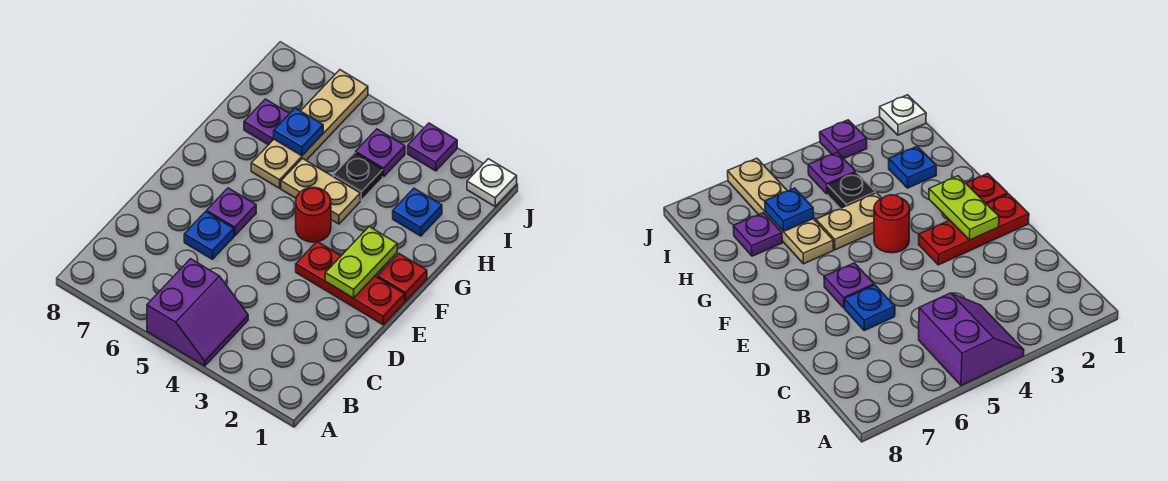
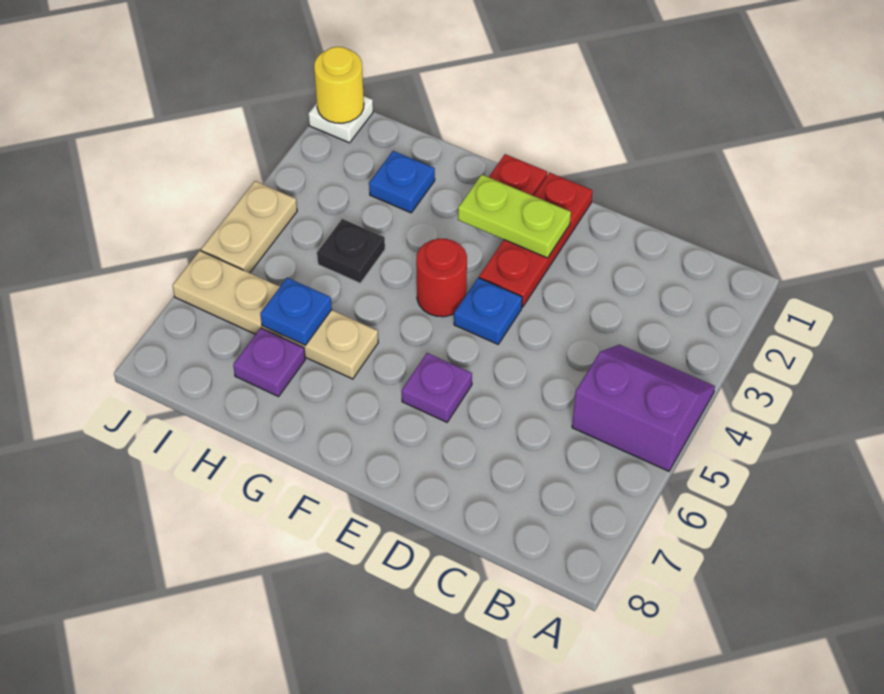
blue plate D6 level 1 -> blue plate E4 level 1
tan plate G4:G5 level 1 -> tan plate J4:J5 level 1
purple plate I4 level 1 -> none
none -> yellow round brick J1 level 2
purple plate J3 level 1 -> none

